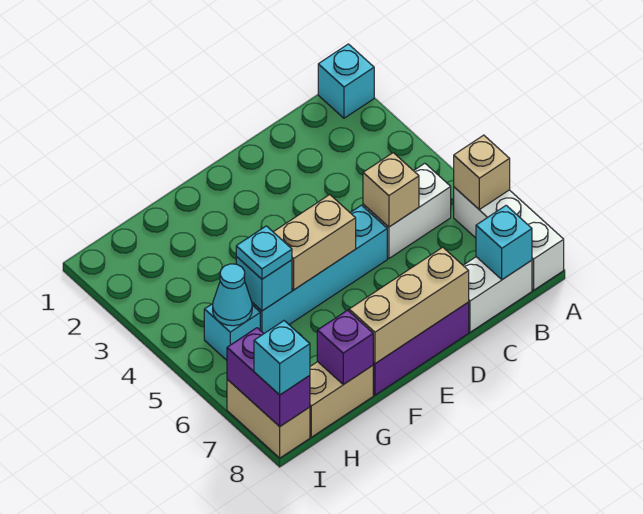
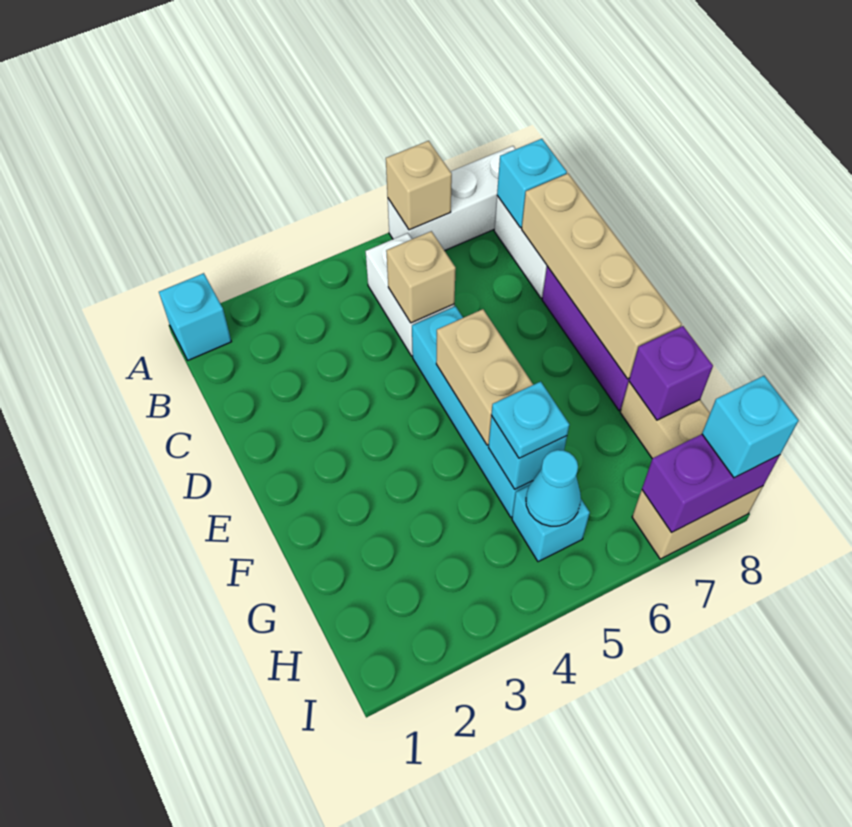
tan brick D8:F8 level 2 -> tan brick C8:F8 level 2

